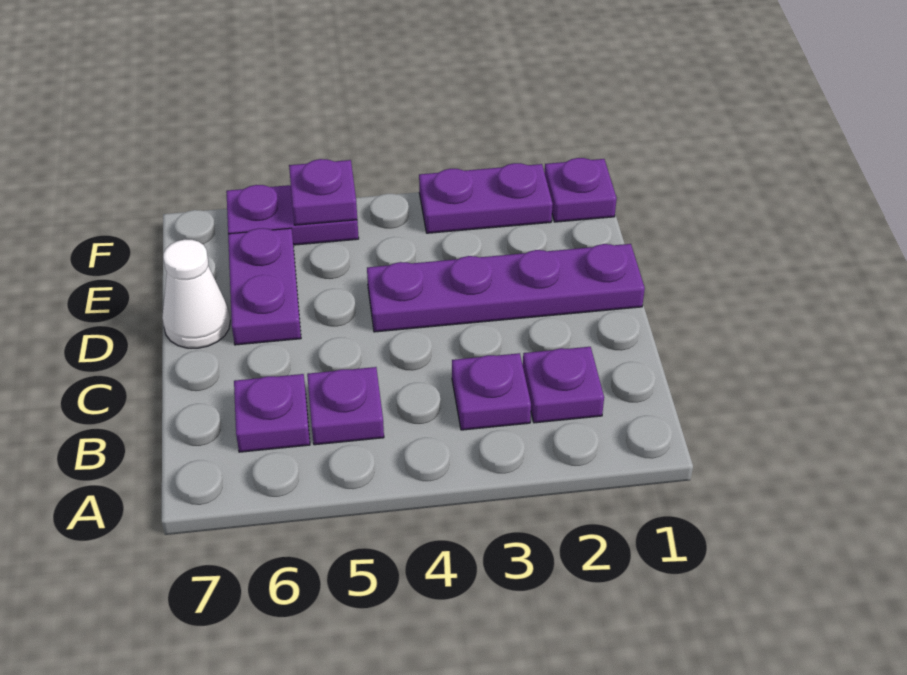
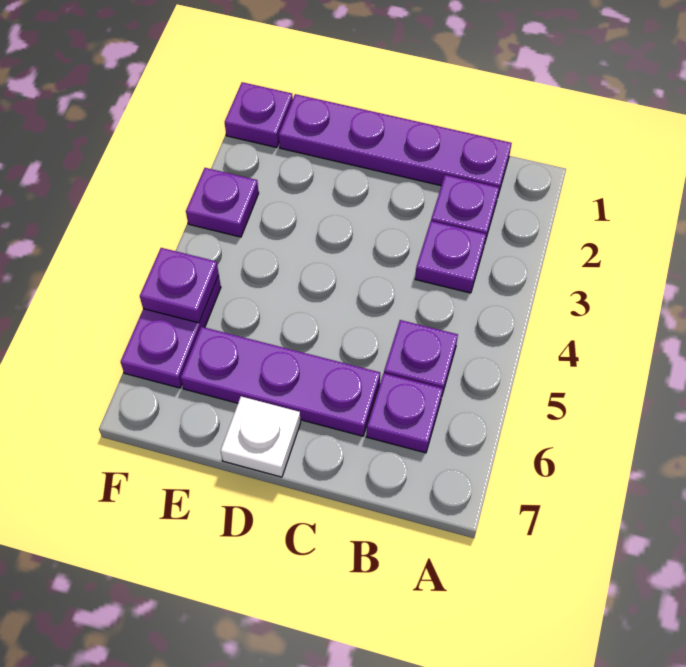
purple plate D1:D4 level 1 -> purple plate B1:E1 level 1
purple plate D6:E6 level 1 -> purple plate C6:E6 level 1
white cone D7 level 1 -> white plate D7 level 1
purple plate F2:F3 level 1 -> purple plate F3 level 1

